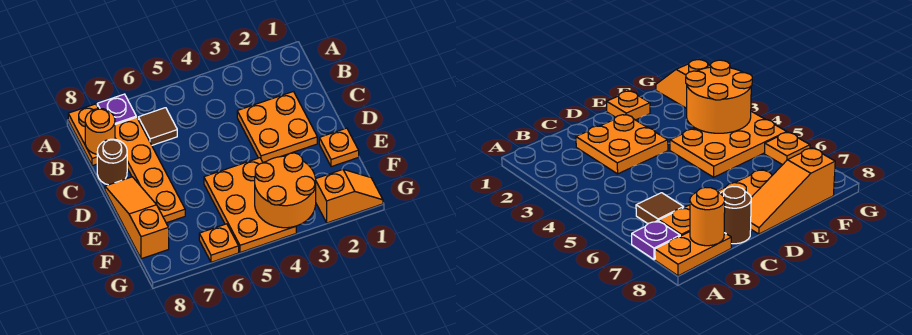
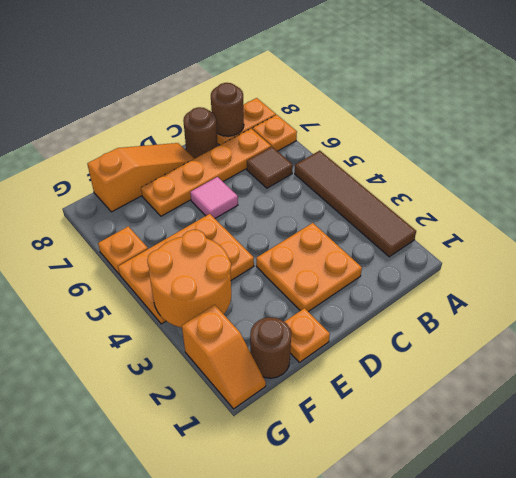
none -> brown tile A2:A5 level 1
purple plate A7 level 1 -> orange plate A7 level 1
orange round brick B8 level 2 -> brown round brick B8 level 2
none -> pink tile D6 level 1
none -> brown round brick F1 level 1

